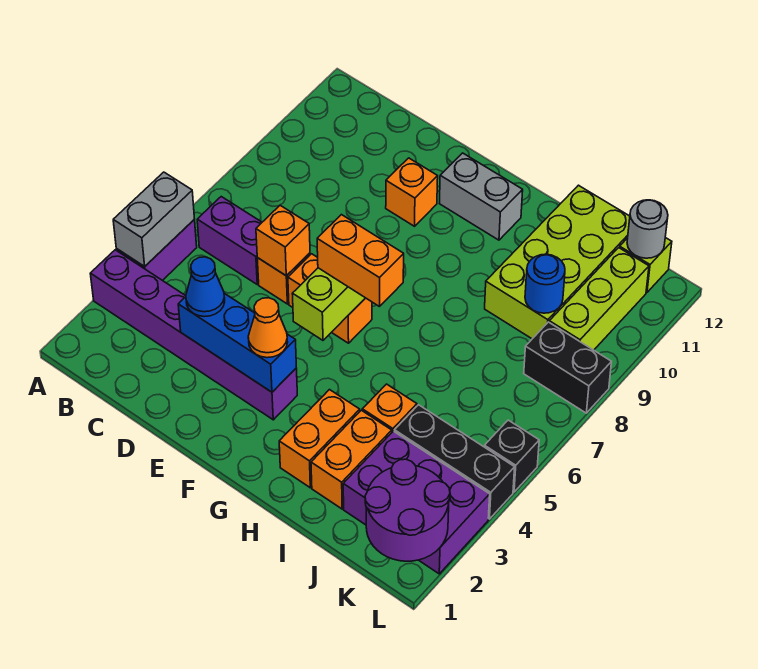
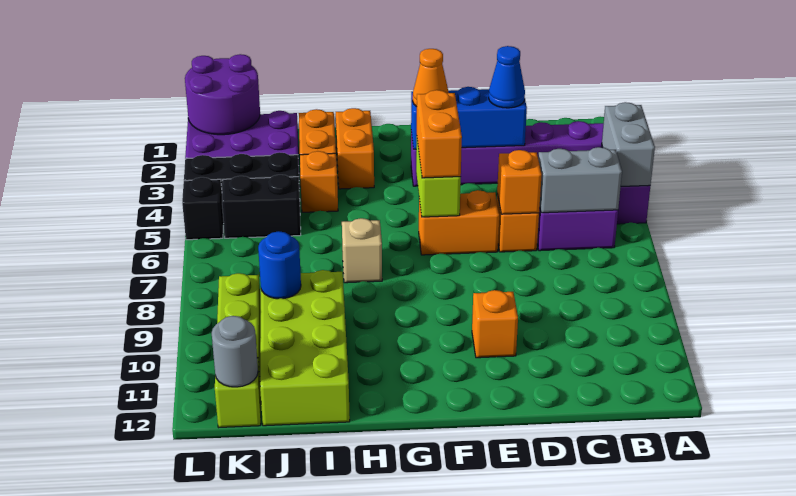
orange brick F6:G6 level 3 -> orange brick F5:F6 level 3
grey brick F11:G11 level 1 -> grey brick B6:C6 level 2
none -> tan brick H7 level 1
black brick K8:L8 level 1 -> black brick J5:K5 level 1

